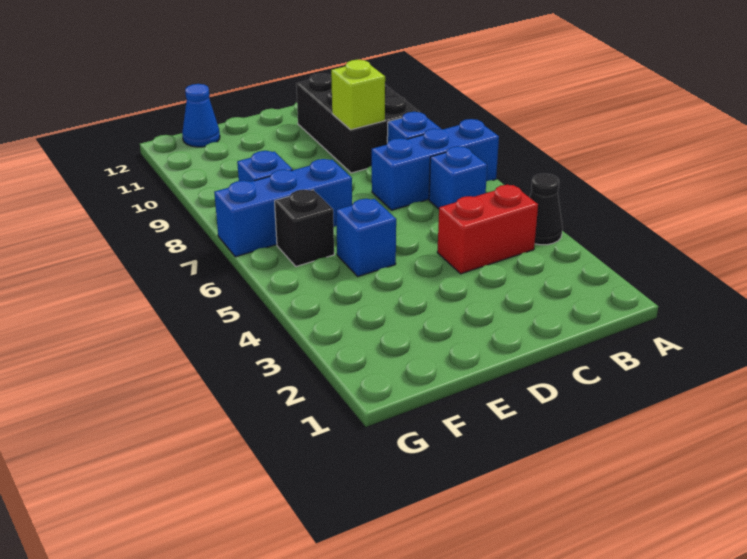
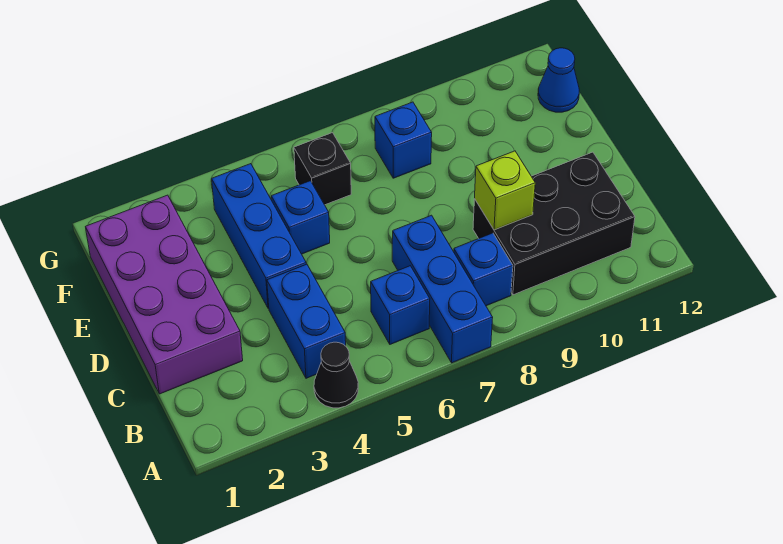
red brick B4:C4 level 1 -> blue brick B4:C4 level 1
none -> purple brick C1:F2 level 1
blue brick E7:G7 level 1 -> blue brick D4:F4 level 1

